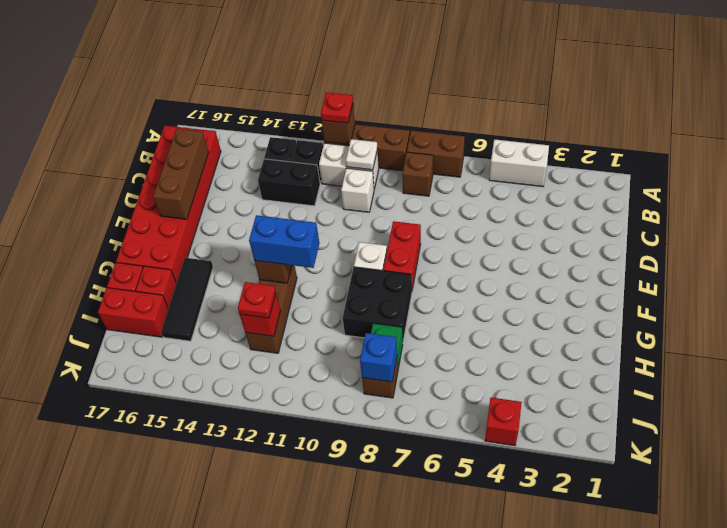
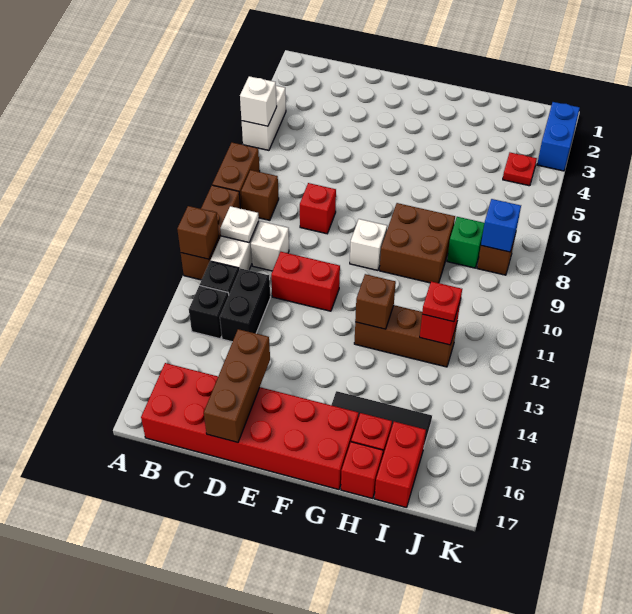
none -> white brick A5 level 2
red plate A11 level 3 -> red plate J4 level 1
brown brick C16:E16 level 2 -> brown brick D15:D17 level 2
red brick E8:F8 level 1 -> red brick D11:E11 level 1
black brick G8:H9 level 1 -> brown brick G8:H9 level 1
blue brick G11:G12 level 3 -> blue brick K2:K3 level 1
red brick K4 level 1 -> red brick D8 level 1

